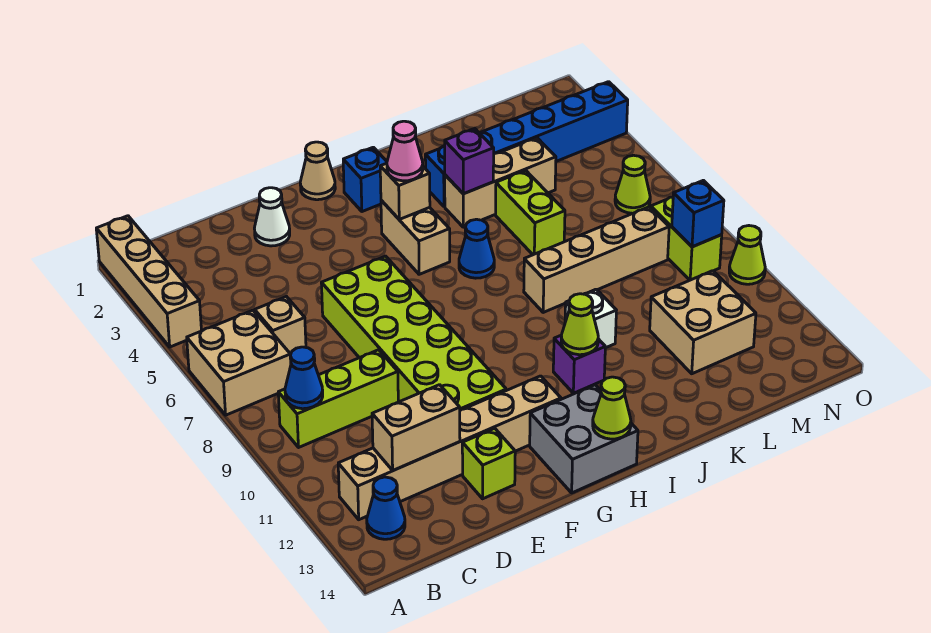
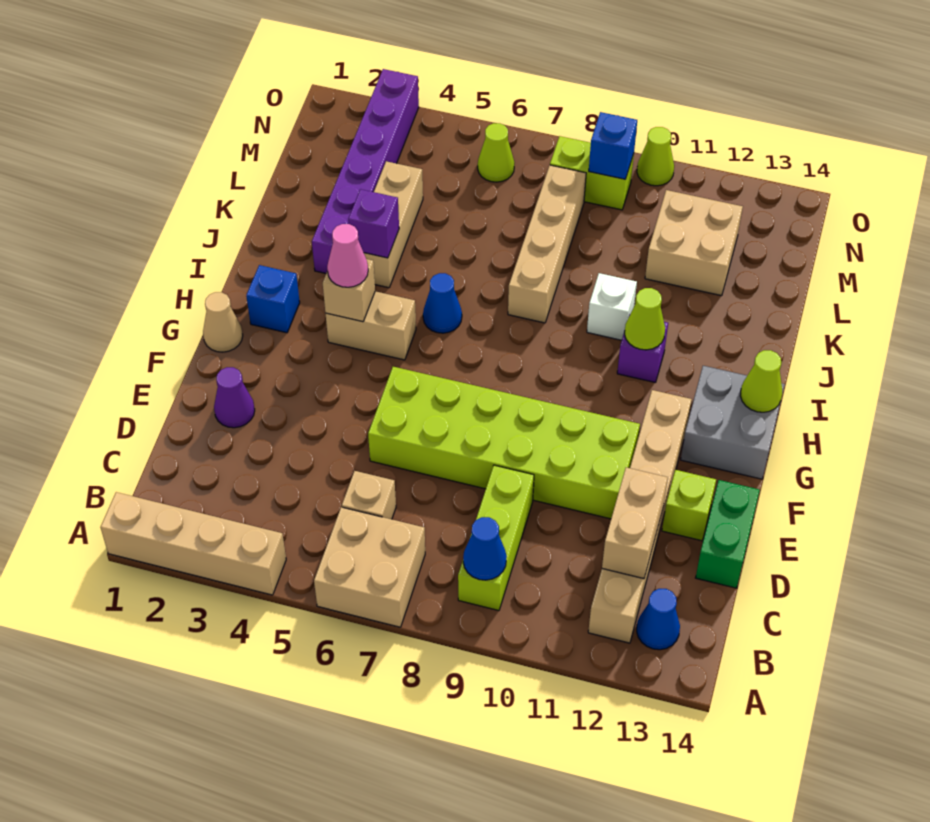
none -> green brick D14:E14 level 1
white cone E2 level 1 -> purple cone E2 level 1
blue brick J3:O3 level 1 -> purple brick J3:O3 level 1
lime brick K5:K6 level 1 -> none

